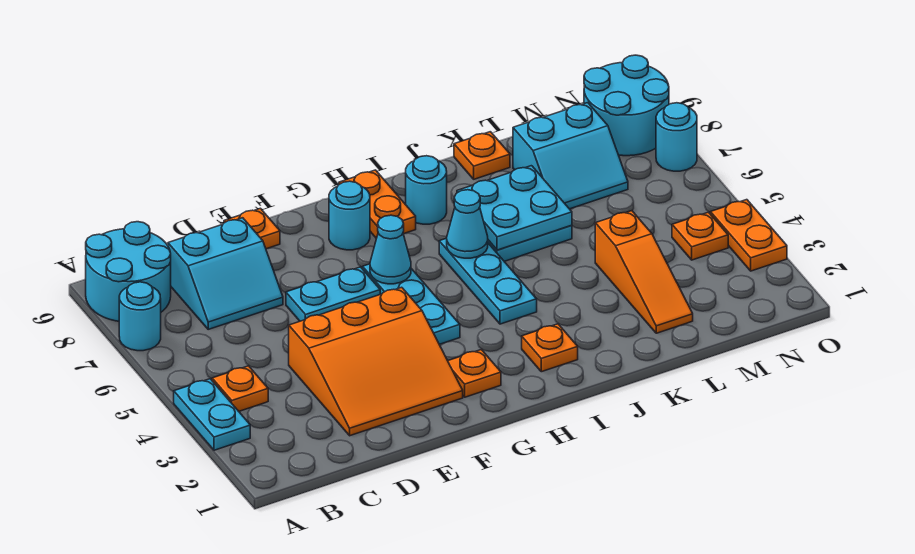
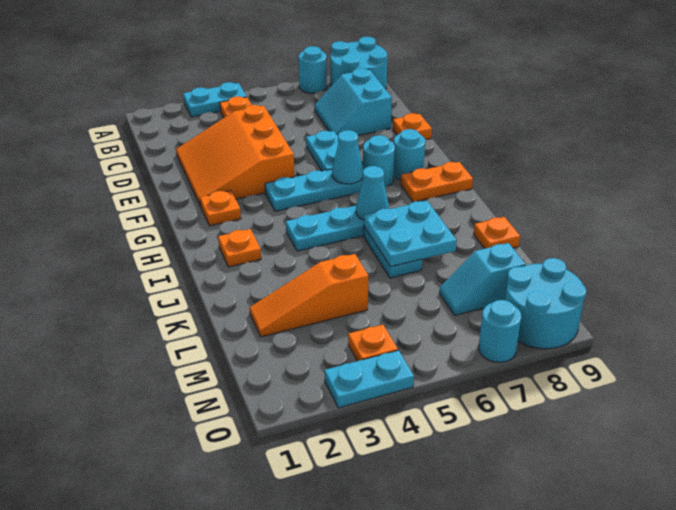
cyan round brick I8 level 1 -> cyan round brick G7 level 1
cyan slope L7:M8 level 1 top 8 -> cyan slope M7:M8 level 1 top 8
orange plate O3:O4 level 1 -> cyan plate O3:O4 level 1

